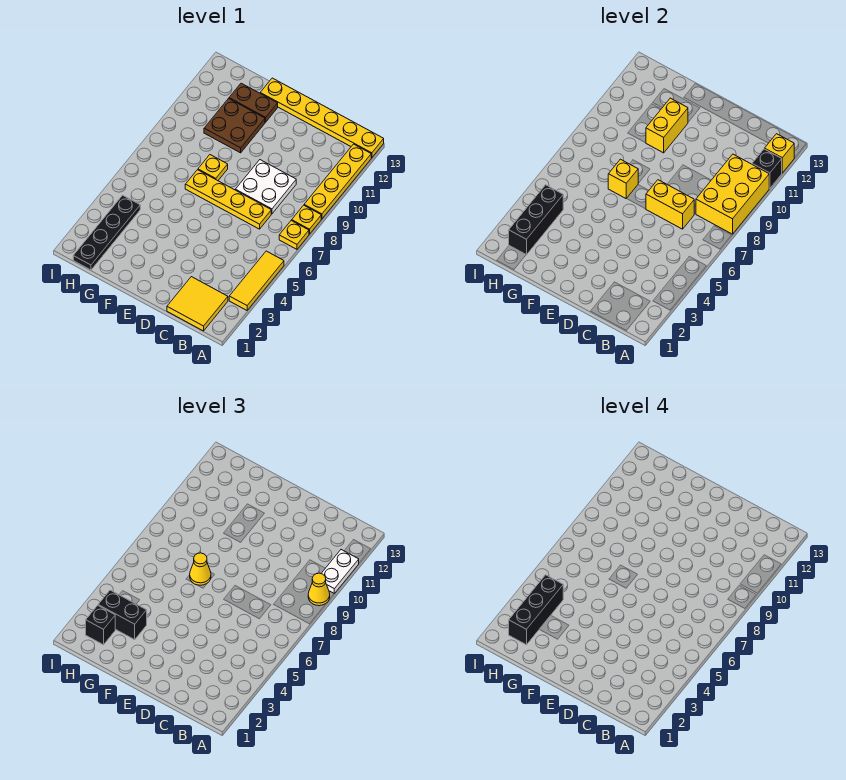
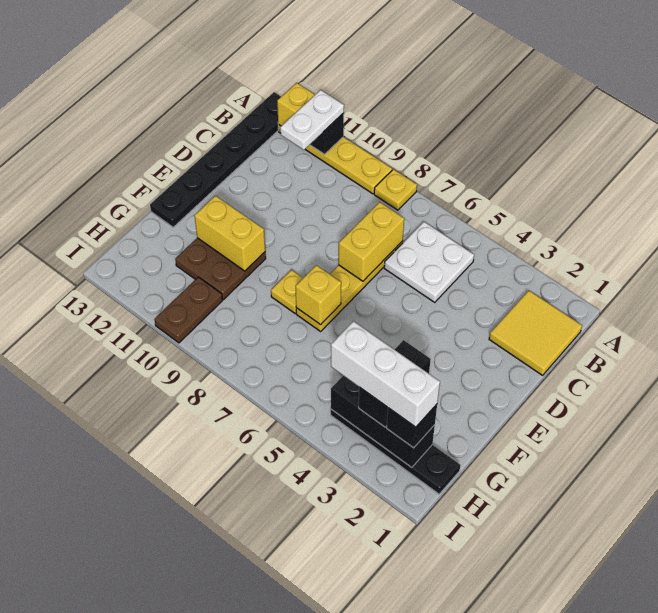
yellow tile A3:A5 level 1 -> none
yellow plate A7 level 1 -> none
yellow brick A8:B10 level 2 -> none
yellow cone A9 level 3 -> none
white plate A10:A11 level 3 -> white plate A11:B11 level 3
yellow plate A13:F13 level 1 -> black plate A13:F13 level 1
white plate C8:D9 level 1 -> white plate B5:C6 level 1
yellow cone F7 level 3 -> none
brown plate F12:G12 level 1 -> brown plate H10:I10 level 1
black brick H2:H4 level 4 -> white brick H2:H4 level 4

